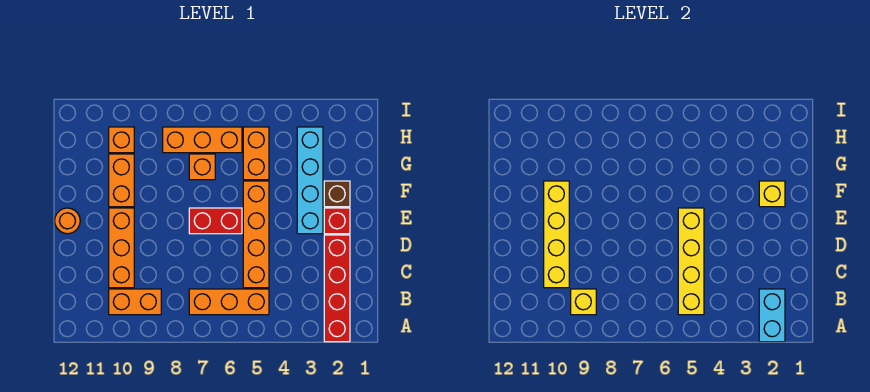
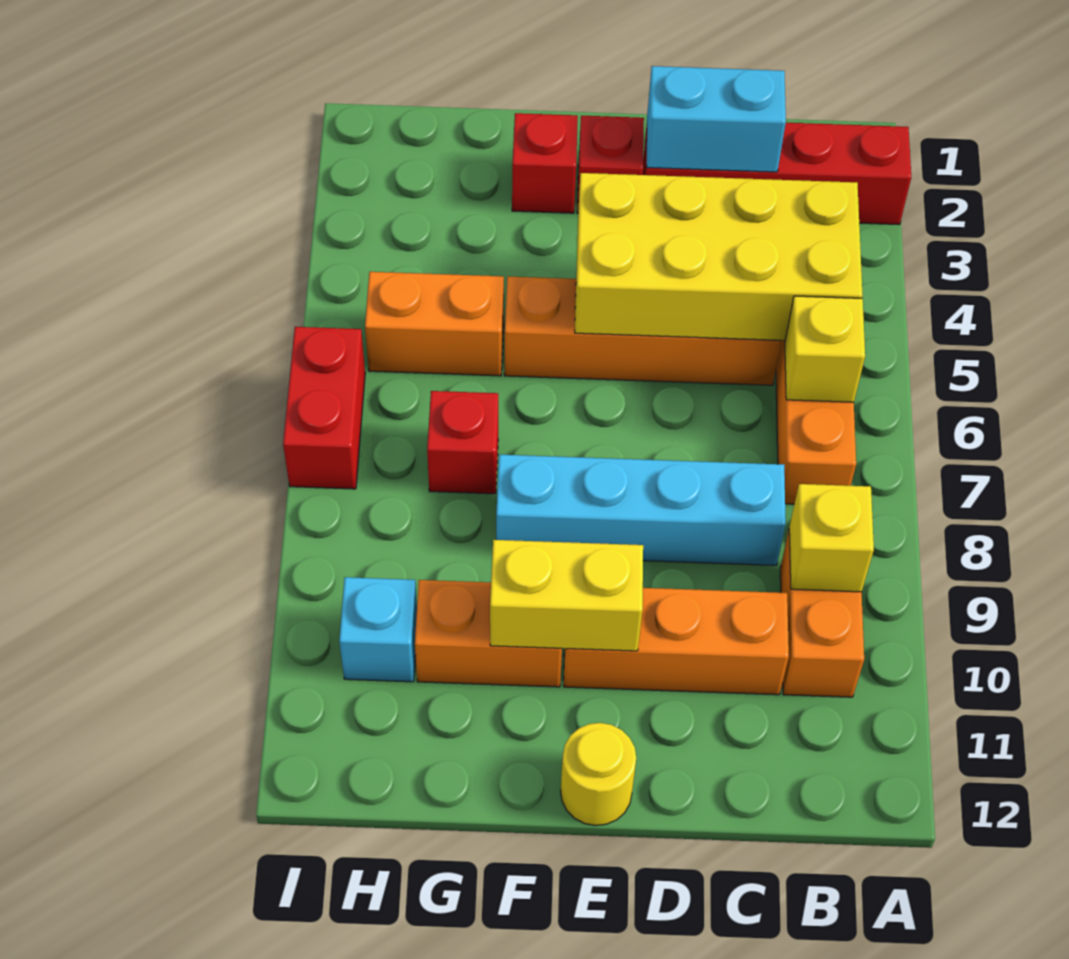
cyan brick A2:B2 level 2 -> cyan brick C2:D2 level 2
yellow brick B5:E5 level 2 -> yellow brick B4:E5 level 2
yellow brick C10:F10 level 2 -> yellow brick E10:F10 level 2
cyan brick E3:H3 level 1 -> cyan brick C8:F8 level 1
red brick E6:E7 level 1 -> red brick I6:I7 level 1
orange round brick E12 level 1 -> yellow round brick E12 level 1
brown brick F2 level 1 -> red brick F2 level 1
yellow brick F2 level 2 -> yellow brick B6 level 2
orange brick G7 level 1 -> red brick G7 level 1
orange brick H6:H8 level 1 -> none
orange brick H10 level 1 -> cyan brick H10 level 1

